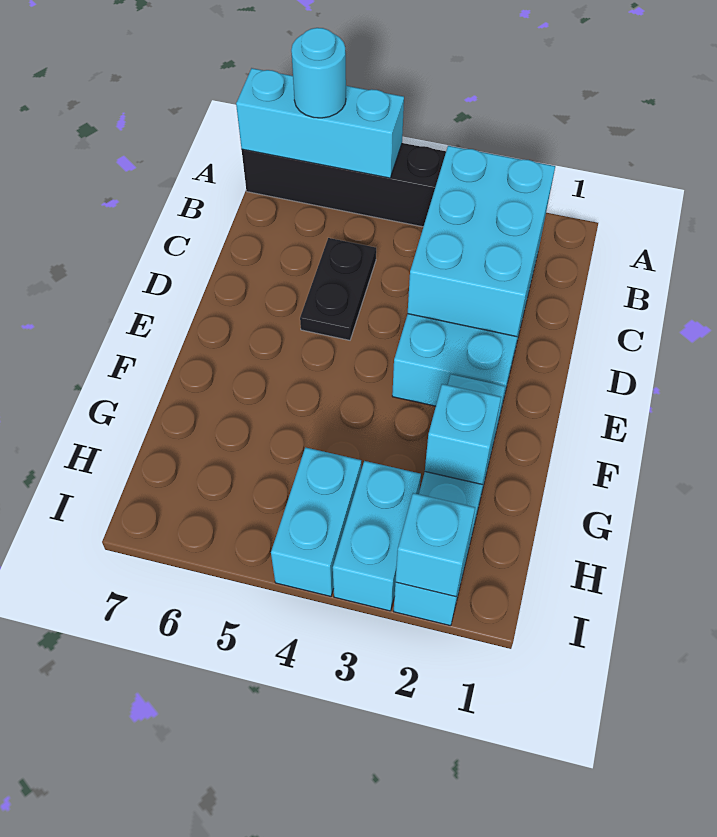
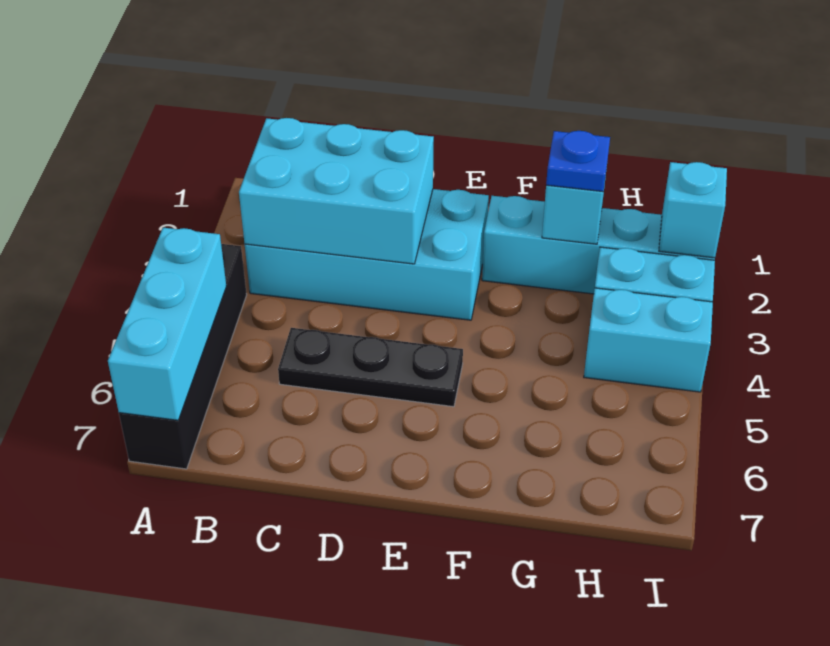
cyan round brick A6 level 3 -> none
black plate C5:D5 level 1 -> black plate C5:E5 level 1
none -> blue plate G2 level 3

